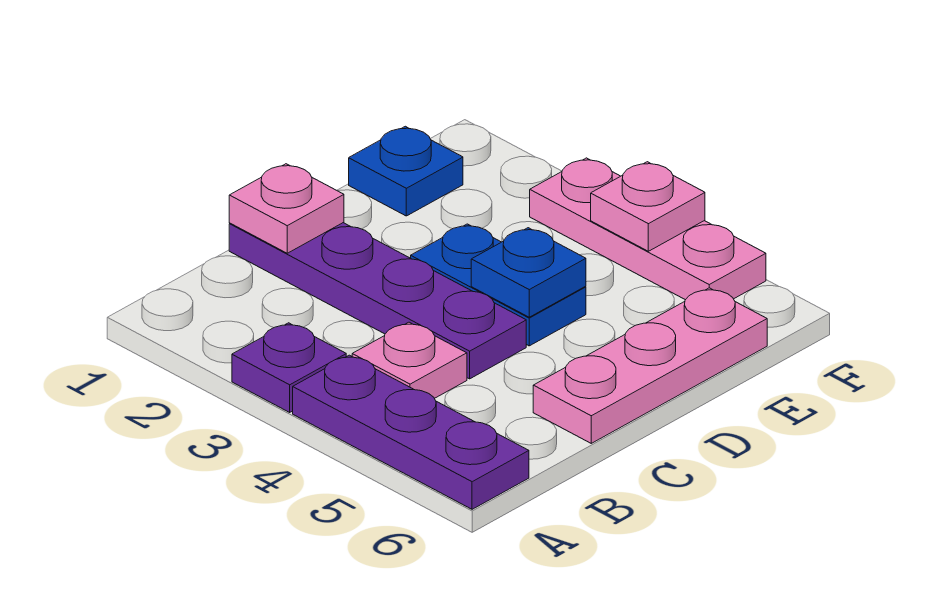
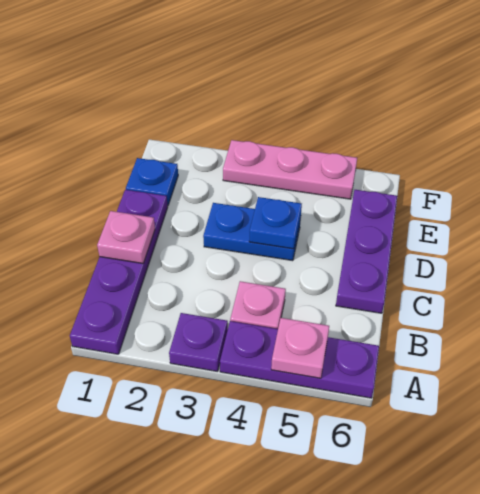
purple plate C1:C4 level 1 -> purple plate A1:D1 level 1
pink plate C6:E6 level 1 -> purple plate C6:E6 level 1
pink plate F4 level 2 -> pink plate A5 level 2

